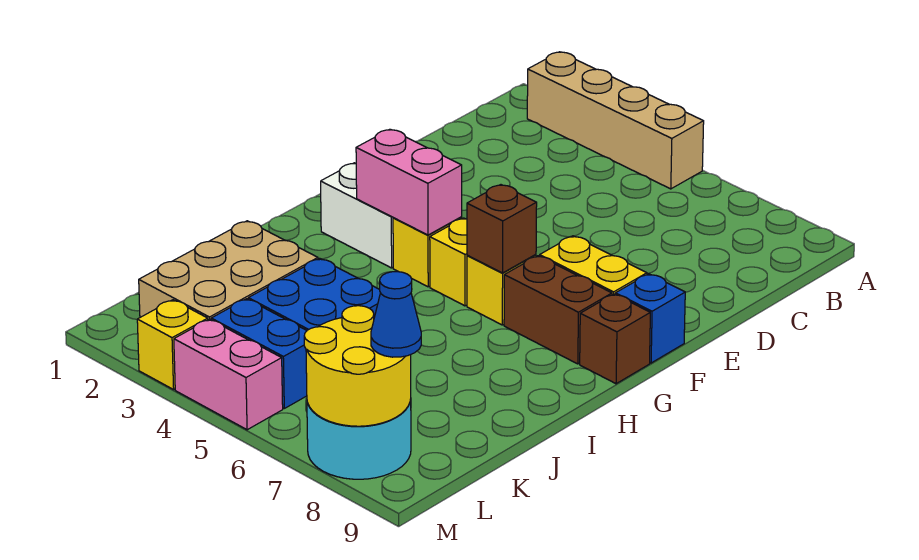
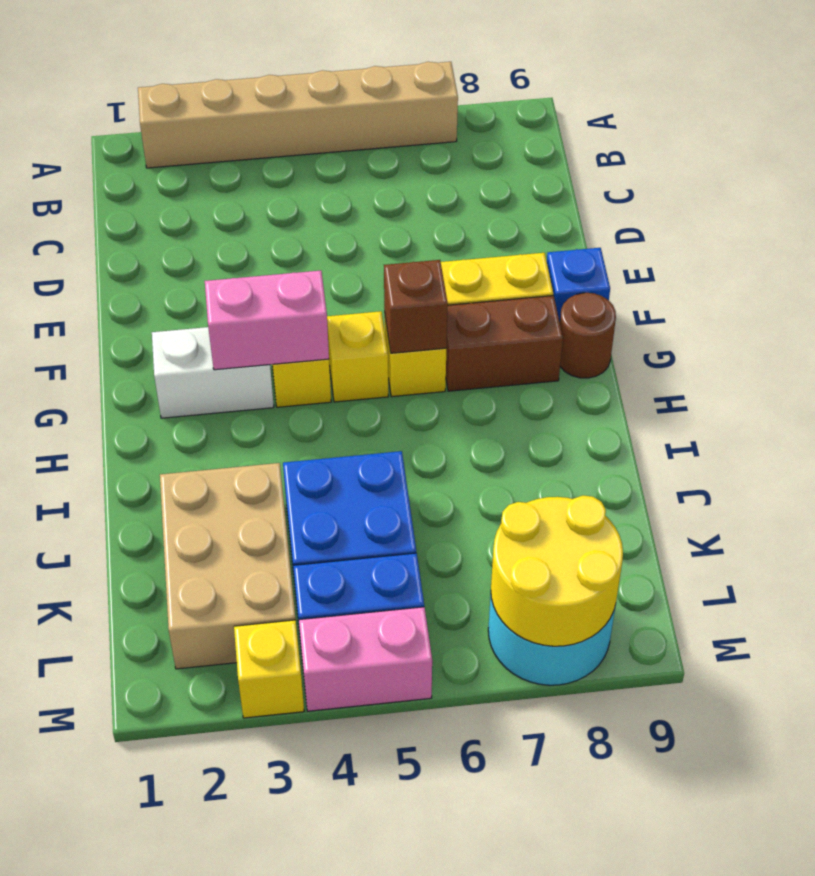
tan brick A2:A5 level 1 -> tan brick A2:A7 level 1
brown brick G9 level 1 -> brown round brick G9 level 1
blue cone L8 level 3 -> none

